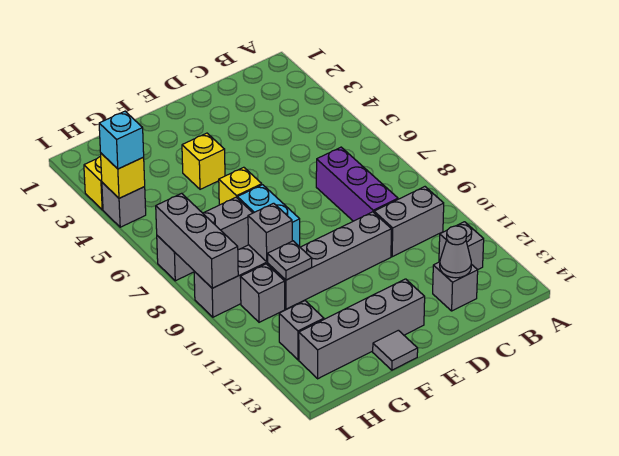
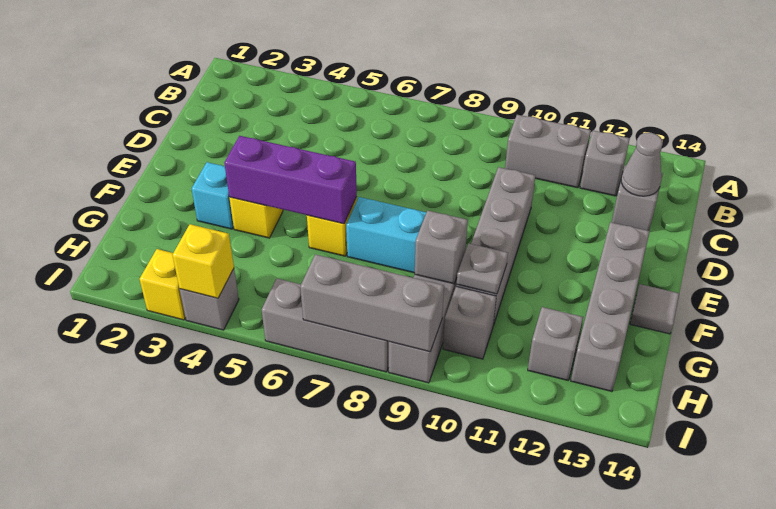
grey brick B10:C10 level 1 -> grey brick B10:B11 level 1
purple brick C7:C9 level 1 -> purple brick F4:F6 level 2
grey brick G7:I7 level 1 -> grey brick I6:I8 level 1
cyan brick I4 level 3 -> cyan brick F3 level 1

